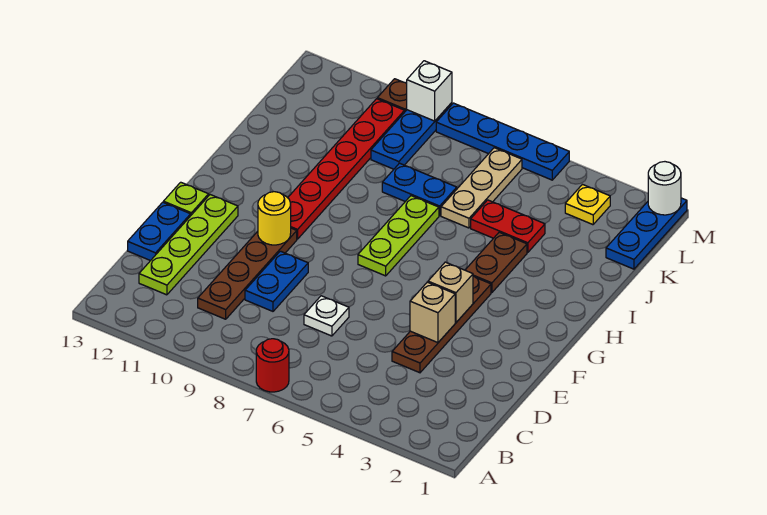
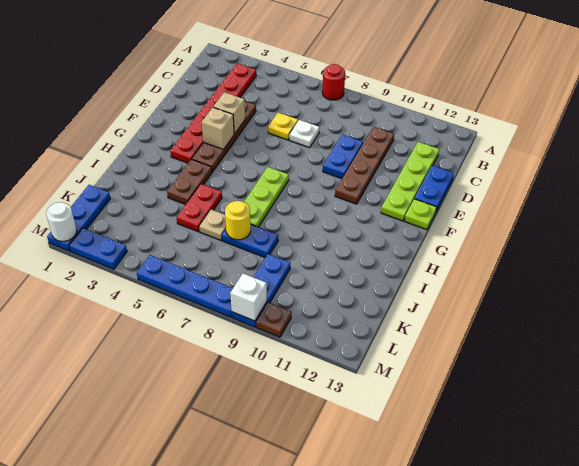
yellow round brick F10 level 2 -> yellow round brick J7 level 2
red plate G10:L10 level 1 -> red plate B3:G3 level 1
red plate J4:J5 level 1 -> red plate I5:J5 level 1
tan plate J6:L6 level 1 -> tan plate J6 level 1
yellow plate L3 level 1 -> yellow plate D6 level 1
none -> blue plate M2:M3 level 1

